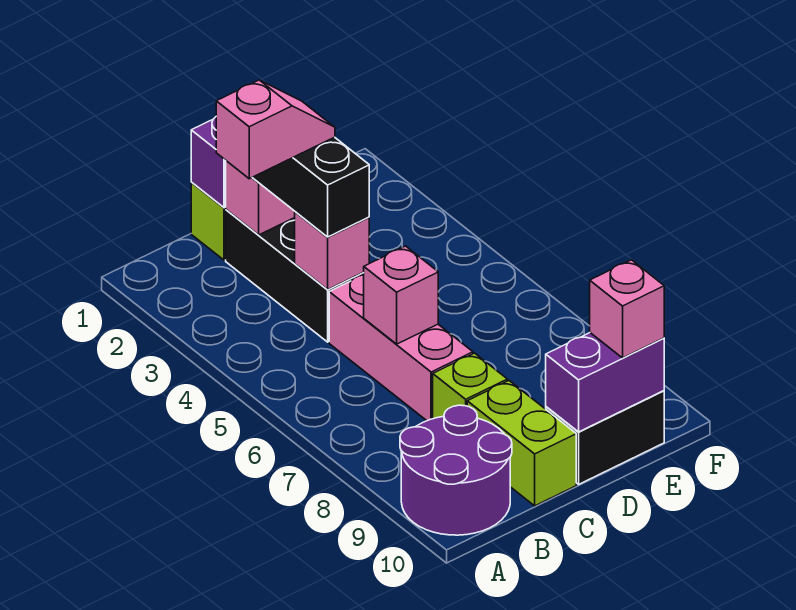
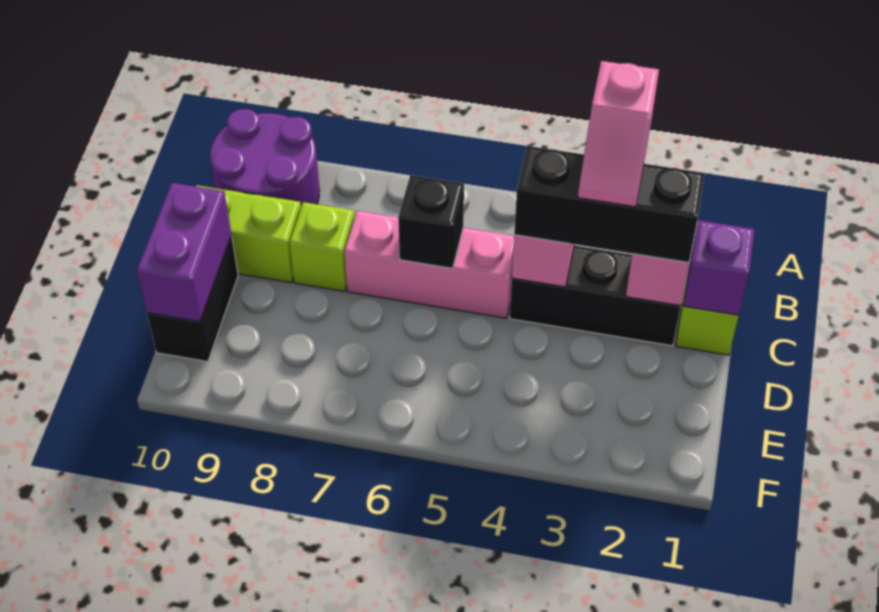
pink brick C6 level 2 -> black brick C6 level 2
pink brick E10 level 3 -> none

